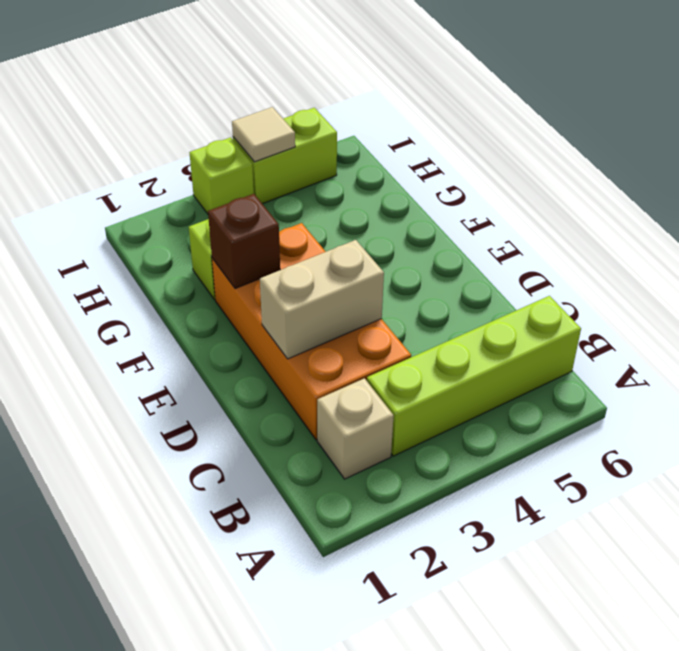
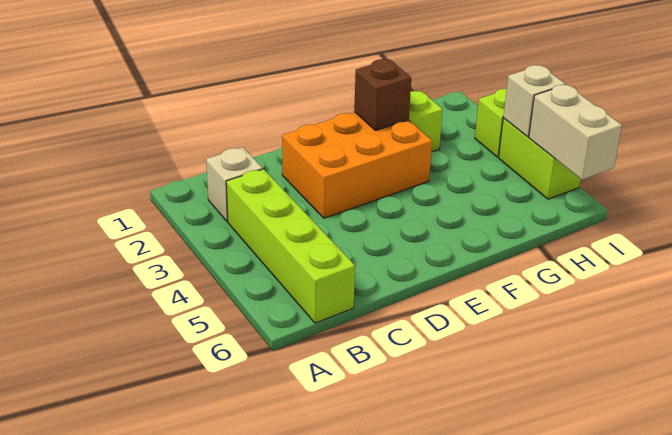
orange brick C2:F3 level 1 -> orange brick D2:F3 level 1
tan brick D2:D3 level 2 -> tan brick I5:I6 level 2
tan tile I4 level 2 -> tan brick I4 level 2

